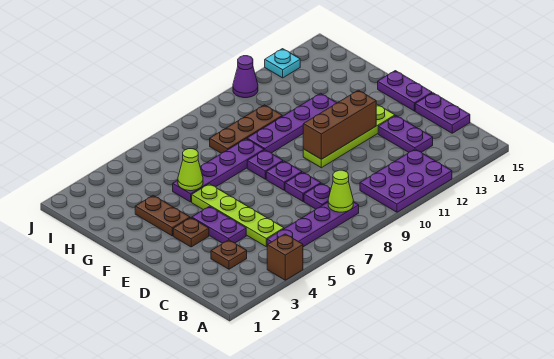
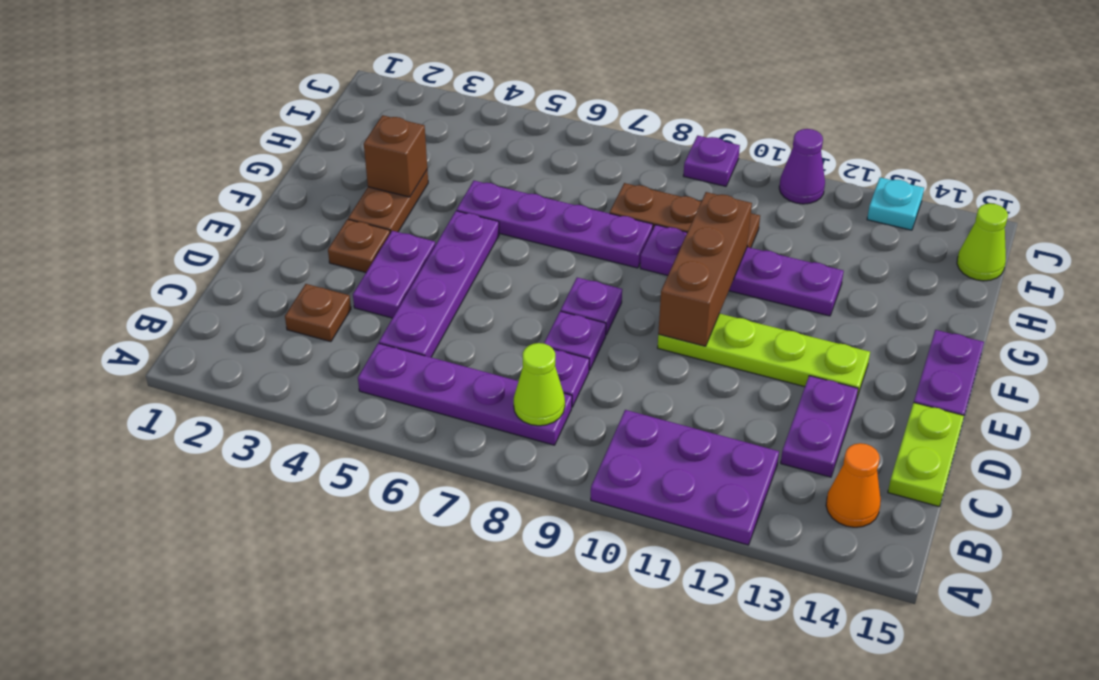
brown brick A4 level 1 -> brown brick G3 level 2
none -> orange cone B14 level 1
lime plate C5:F5 level 1 -> purple plate C5:F5 level 1
purple plate C15:D15 level 1 -> lime plate C15:D15 level 1
brown brick E10:E12 level 2 -> brown brick E10:G10 level 2
purple plate F8 level 1 -> purple plate J9 level 1
lime cone G5 level 2 -> lime cone I15 level 1

